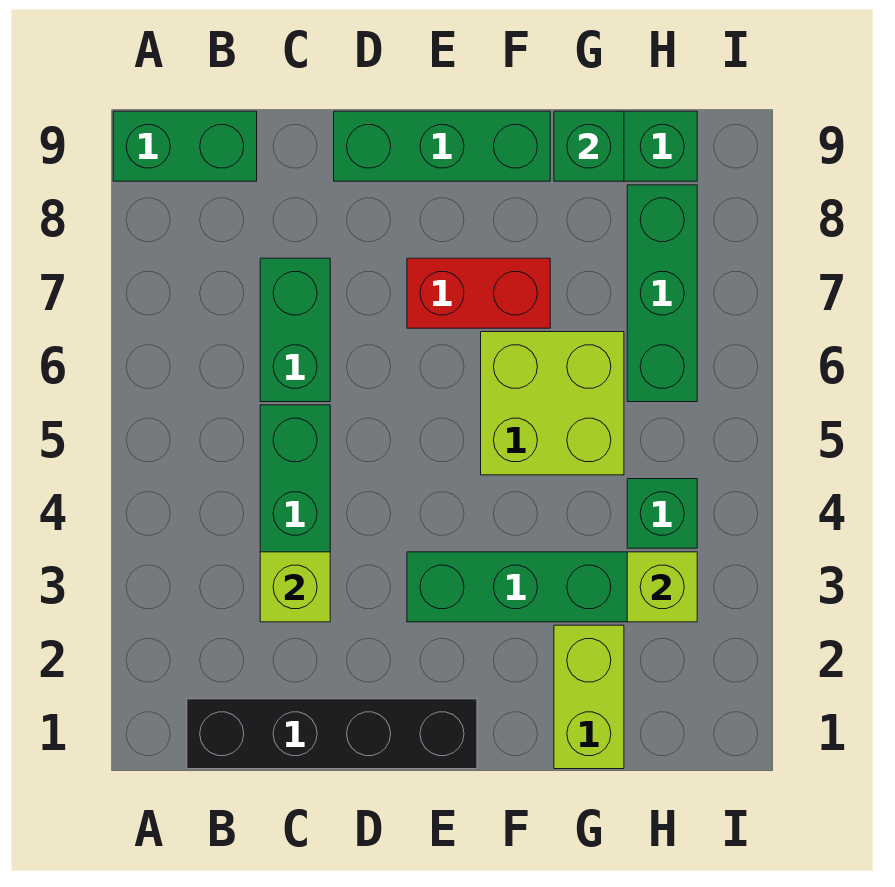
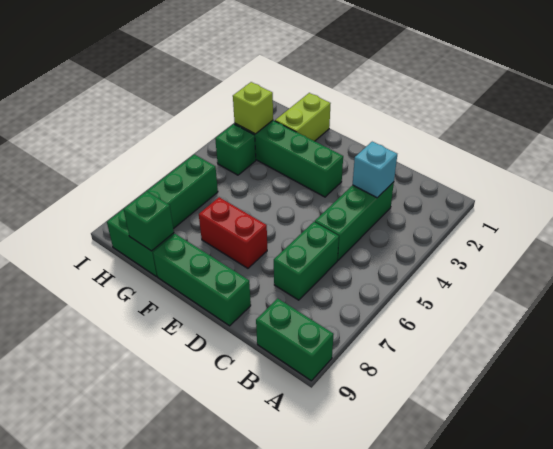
black brick B1:E1 level 1 -> none
lime brick C3 level 2 -> cyan brick C3 level 2
lime brick F5:G6 level 1 -> none

